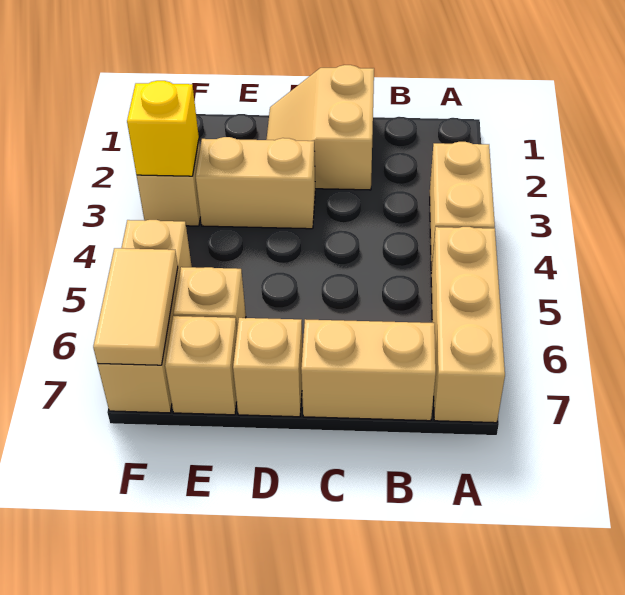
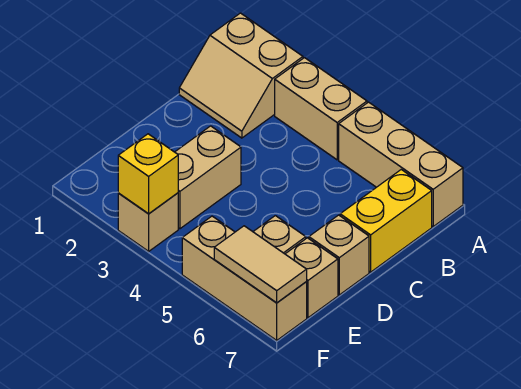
tan brick B7:C7 level 1 -> yellow brick B7:C7 level 1
tan slope C1:D2 level 1 top C -> tan slope A1:B2 level 1 top A

